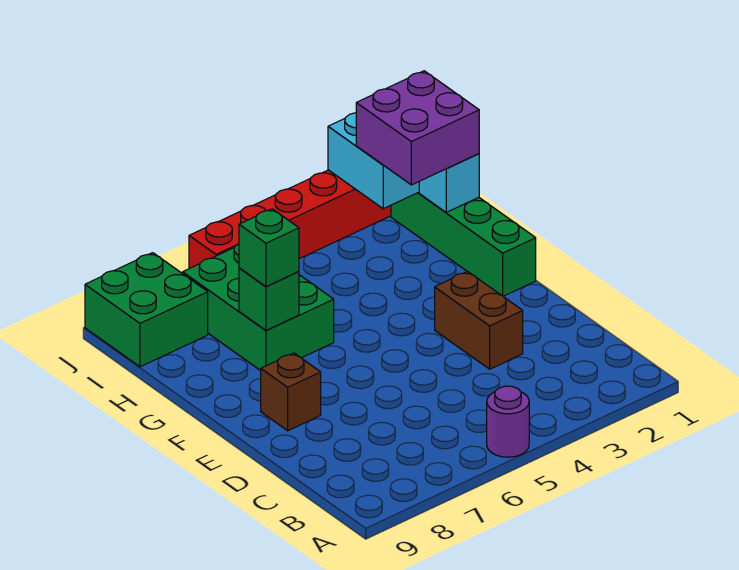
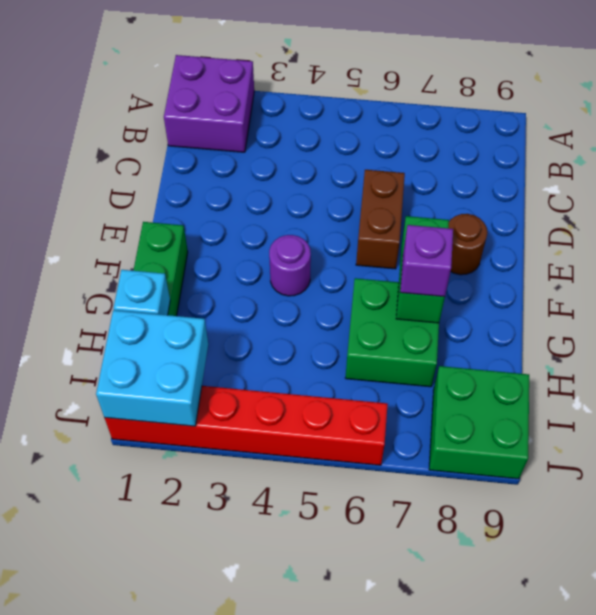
purple round brick A5 level 1 -> purple round brick F4 level 1
brown brick D3:E3 level 1 -> brown brick D6:E6 level 1
brown brick E8 level 1 -> brown round brick E8 level 1
green brick G6:I7 level 1 -> green brick G6:H7 level 1
green brick G7 level 2 -> green brick F7:G7 level 2
green brick G7 level 3 -> purple brick G7 level 3
purple brick H1:I2 level 3 -> purple brick A1:B2 level 1

